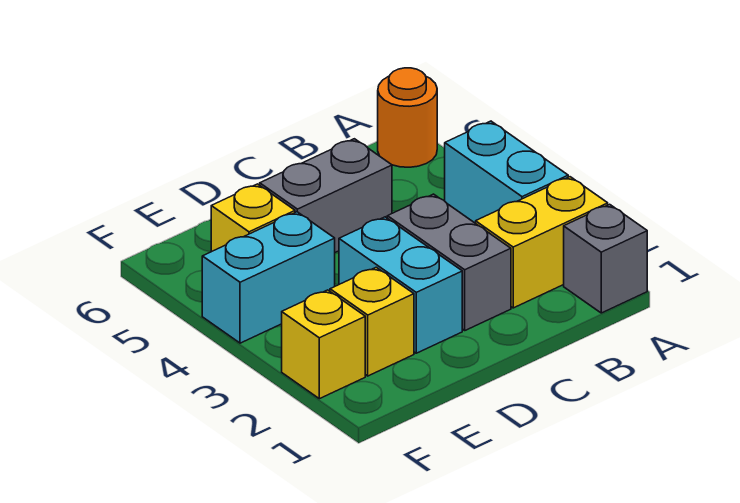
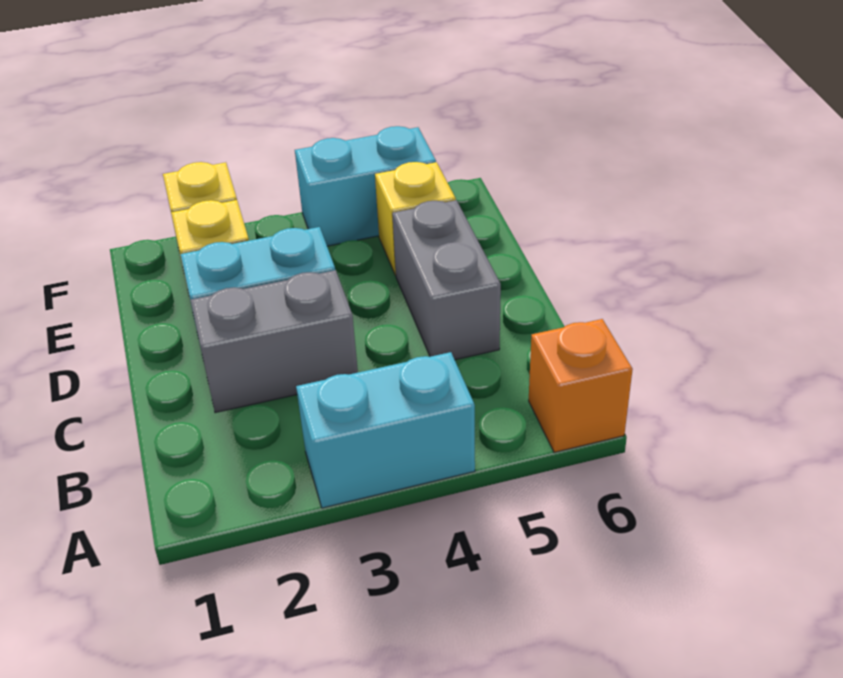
grey brick A1 level 1 -> none
yellow brick A2:B2 level 1 -> none
orange round brick A6 level 1 -> orange brick A6 level 1
cyan brick E4:F4 level 1 -> cyan brick F4:F5 level 1

